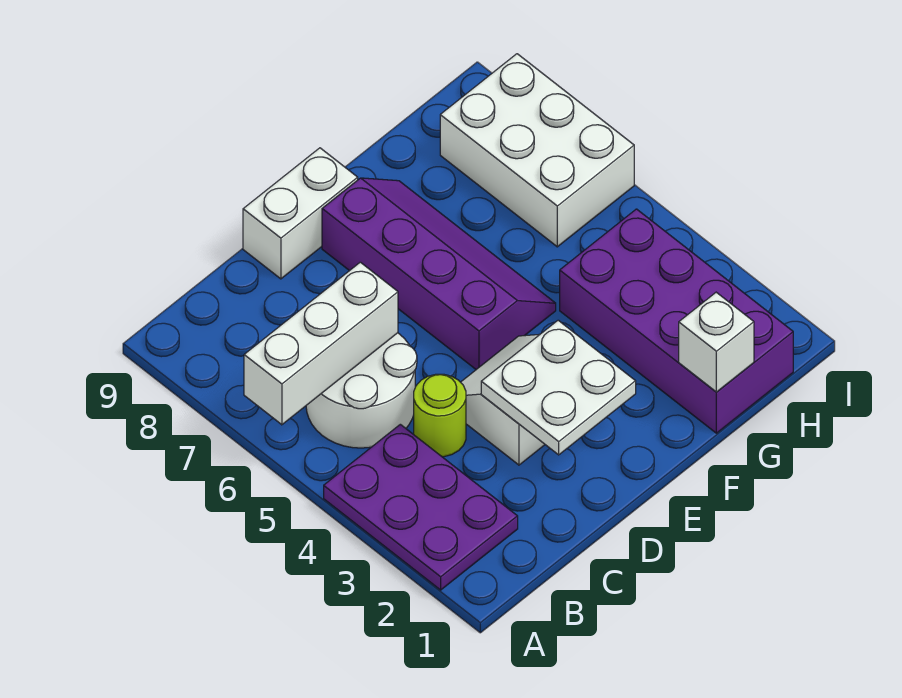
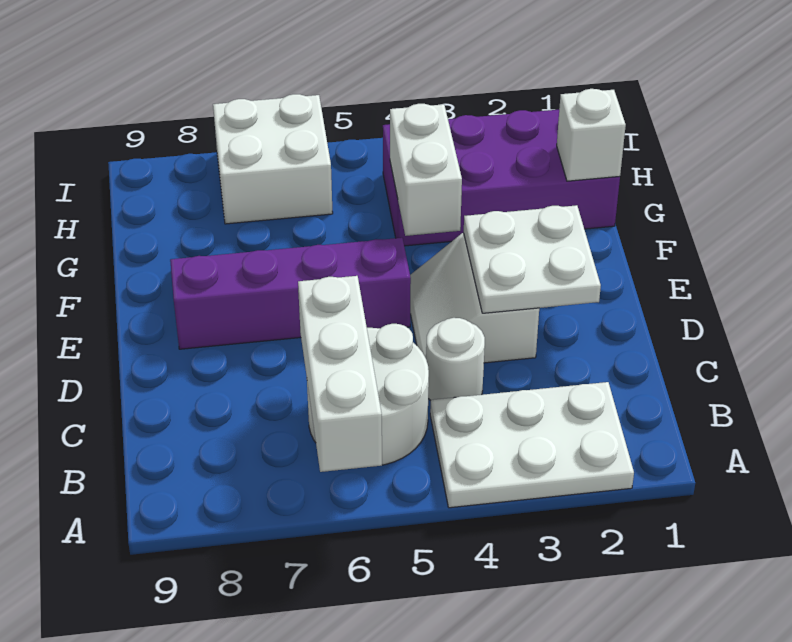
purple plate A2:B4 level 1 -> white plate A2:B4 level 1
lime round brick C4 level 1 -> white round brick C4 level 1
white brick D9:E9 level 1 -> white brick F4:G4 level 2
white brick H6:I8 level 1 -> white brick H6:I7 level 1

